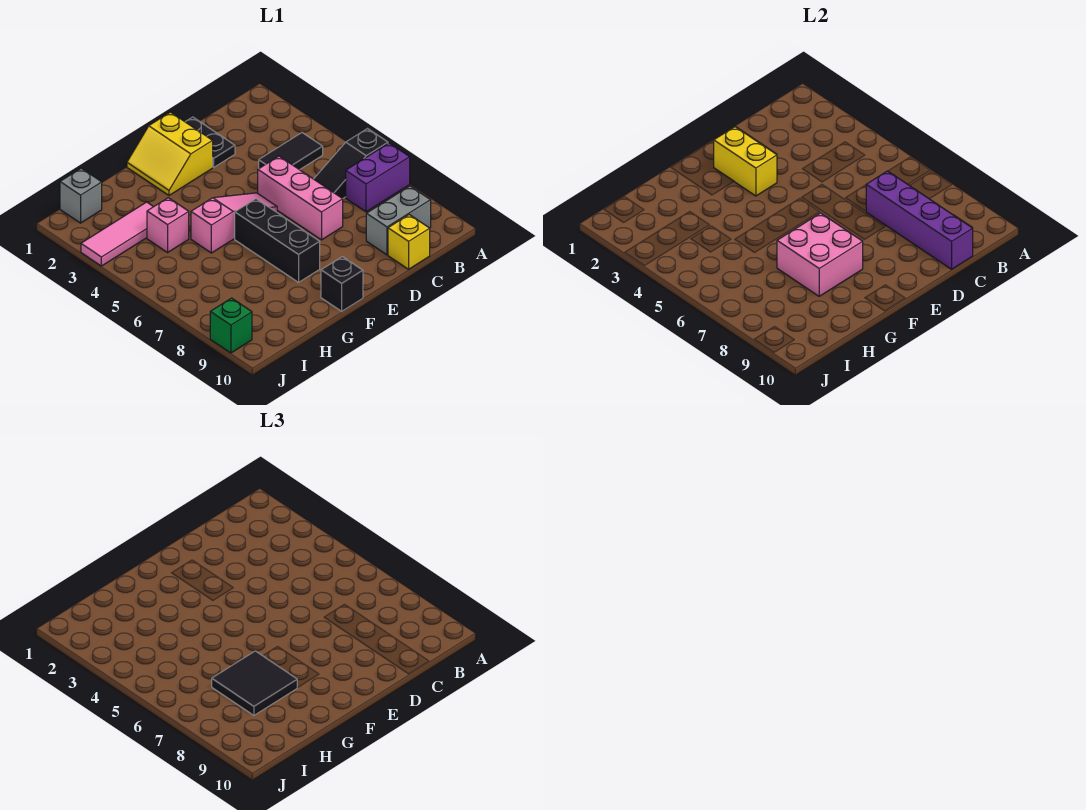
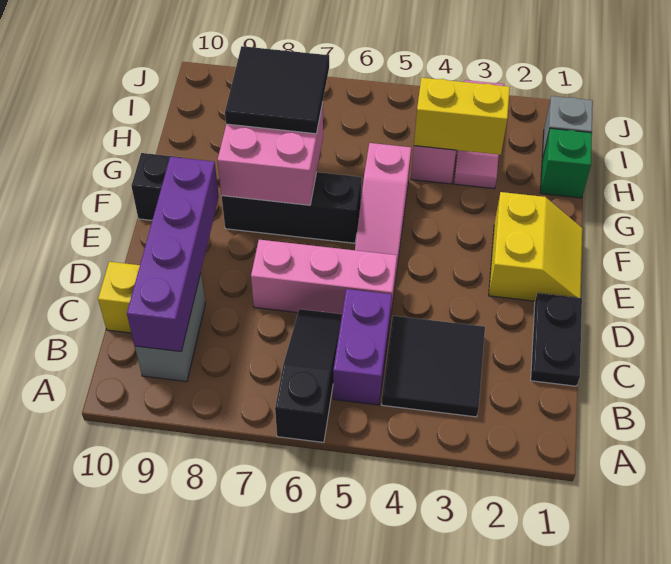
purple brick A7:B7 level 1 -> purple brick B5:C5 level 1
black tile B4:C4 level 1 -> black tile B3:C4 level 1
purple brick C7:C10 level 2 -> purple brick B9:E9 level 2
black plate D1:D2 level 1 -> black plate C1:D1 level 1
yellow slope E1:F2 level 1 top E -> yellow slope E1:F2 level 1 top 2
yellow brick E2:E3 level 2 -> yellow brick H3:H4 level 2
green brick J9 level 1 -> green brick H1 level 1

